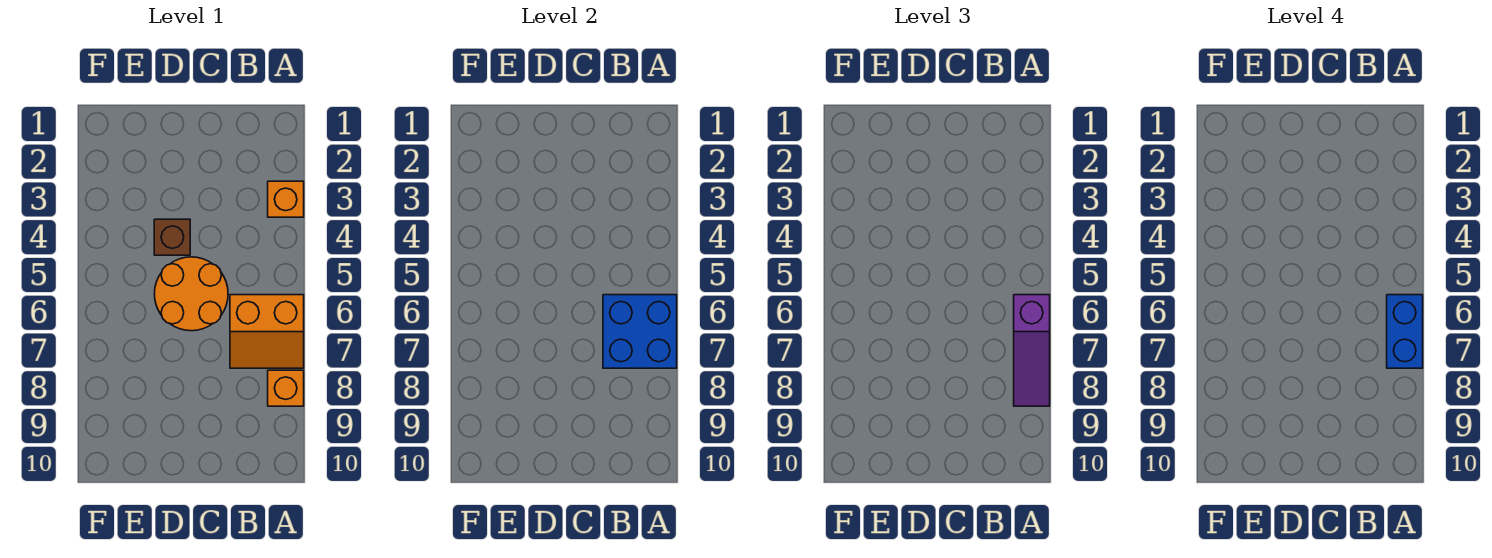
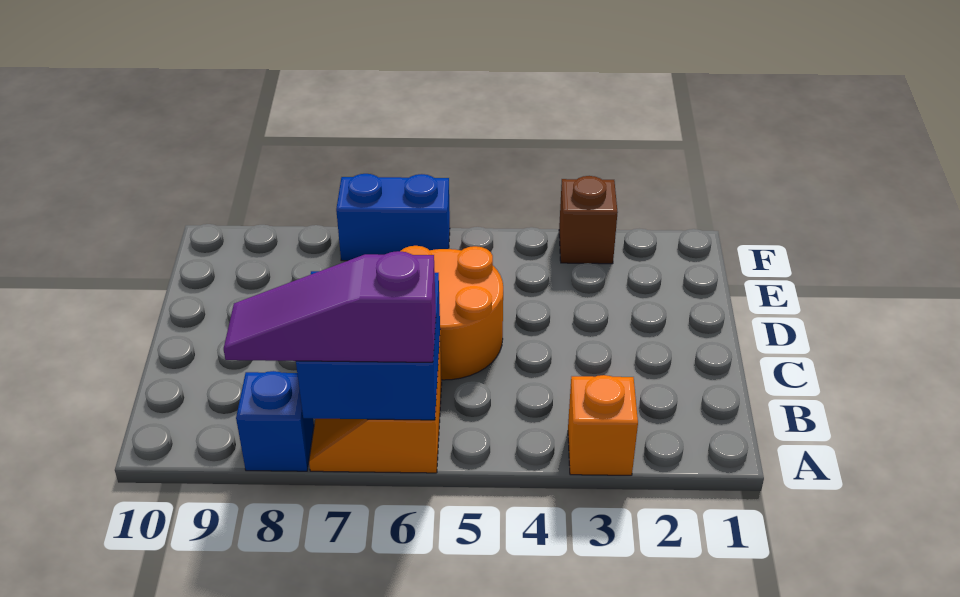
blue brick A6:A7 level 4 -> blue brick F6:F7 level 1
orange brick A8 level 1 -> blue brick A8 level 1
brown brick D4 level 1 -> brown brick F3 level 1

